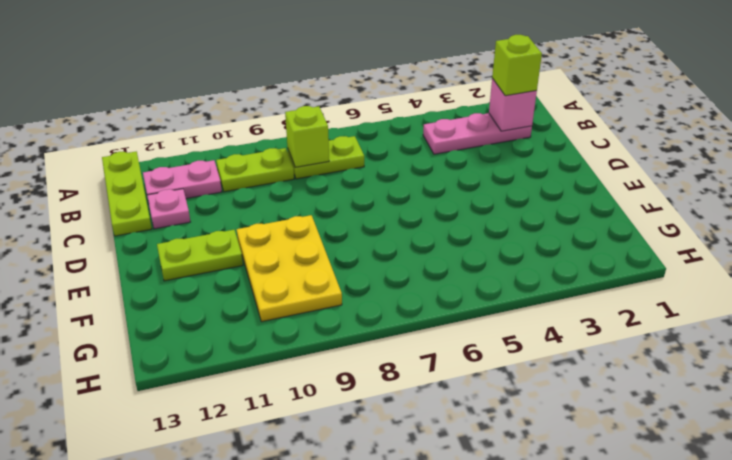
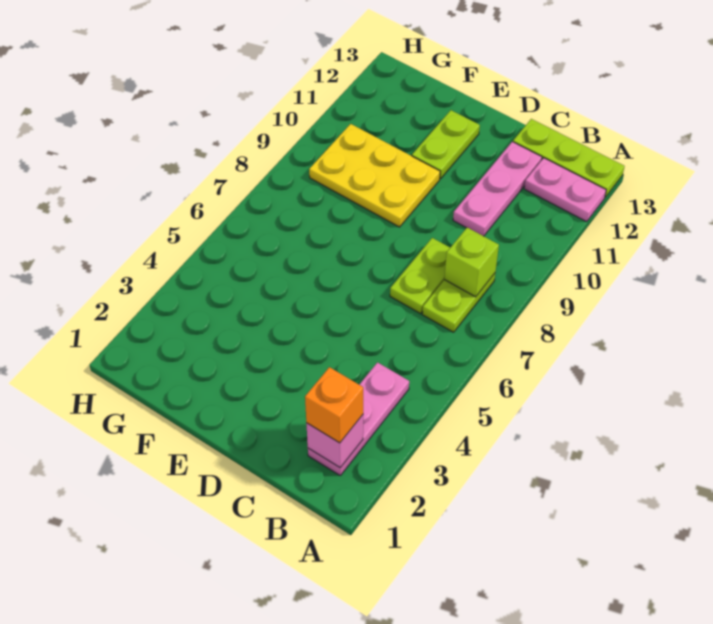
lime brick B2 level 3 -> orange brick B2 level 3
lime plate B9:B10 level 1 -> lime plate C7:C8 level 1
pink plate B11:B12 level 1 -> pink plate A12:B12 level 1
pink plate C12 level 1 -> pink plate C10:C12 level 1

